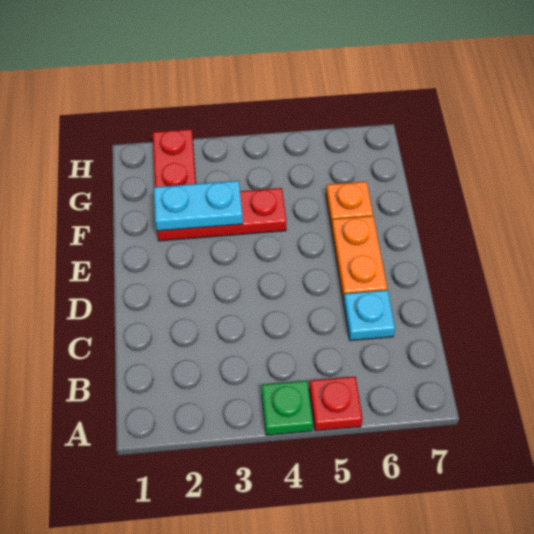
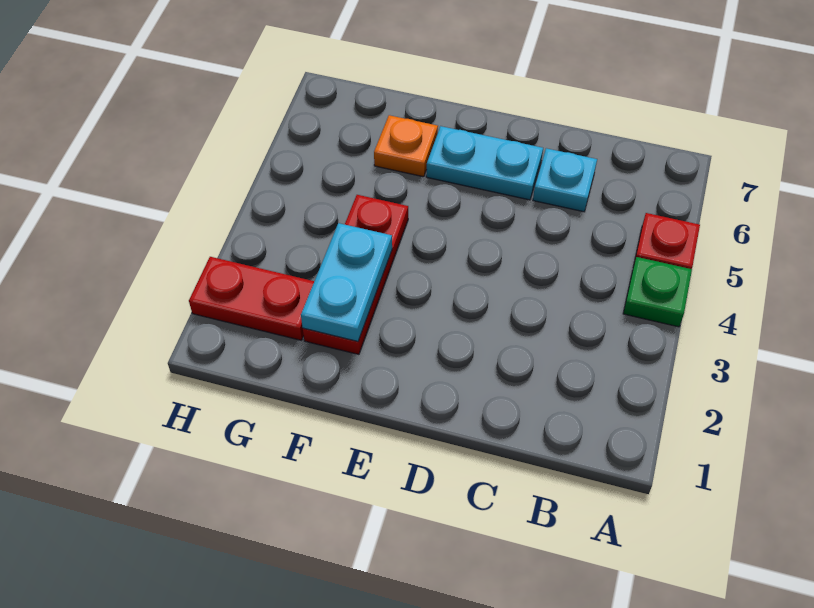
orange plate D6:E6 level 1 -> cyan plate D6:E6 level 1

